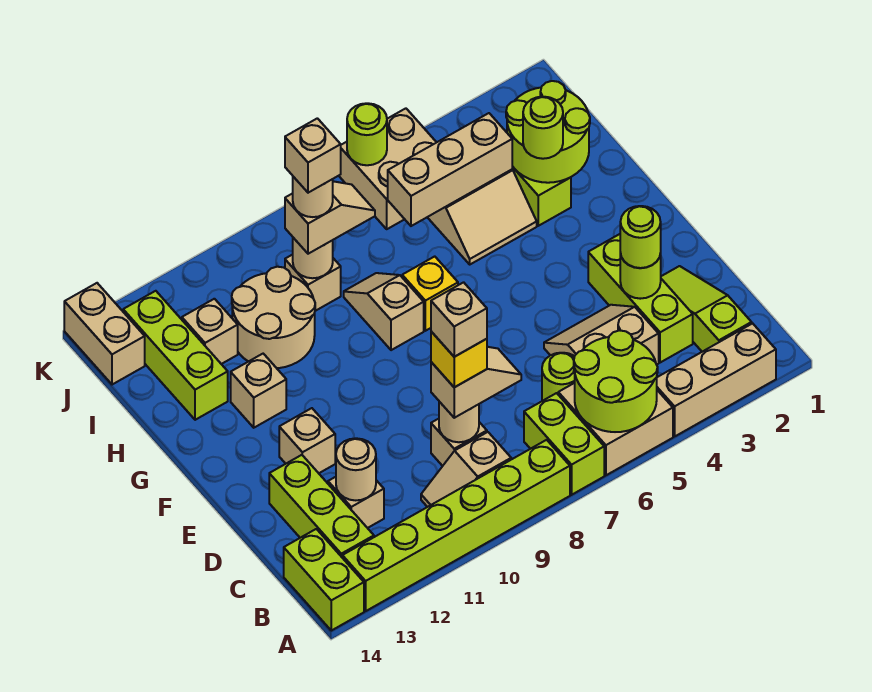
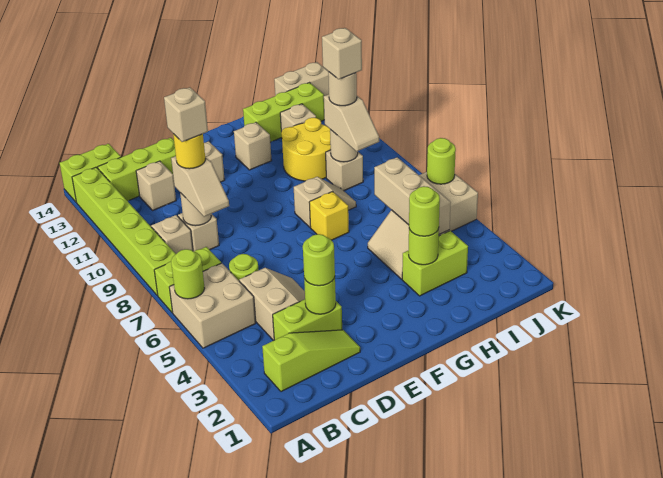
tan brick A2:A4 level 1 -> none
lime round brick A5:B6 level 2 -> lime round brick A6 level 2
lime brick C3:E3 level 1 -> lime brick C3:D3 level 1
yellow brick C9 level 4 -> yellow round brick C9 level 4
tan round brick C12 level 2 -> none
lime round brick H2:I3 level 2 -> lime round brick H3 level 2
tan round brick H10:I11 level 1 -> yellow round brick H10:I11 level 1

